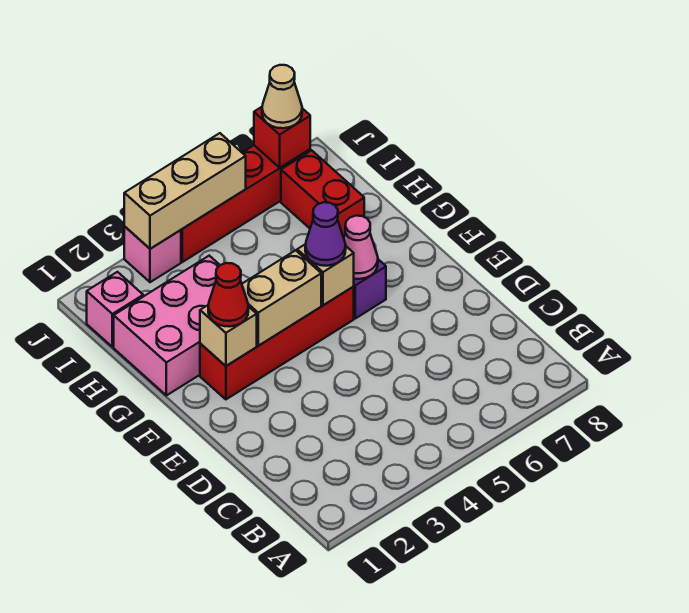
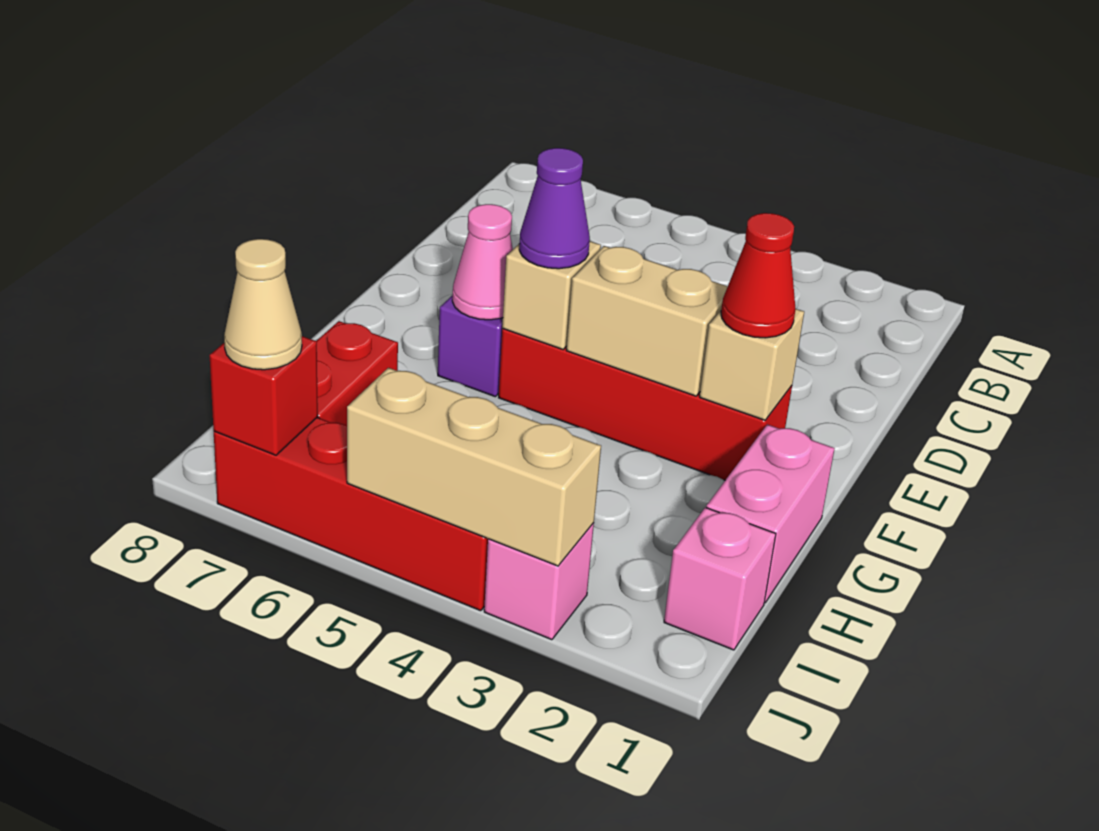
pink brick G1:H3 level 1 -> pink brick G1:H1 level 1

